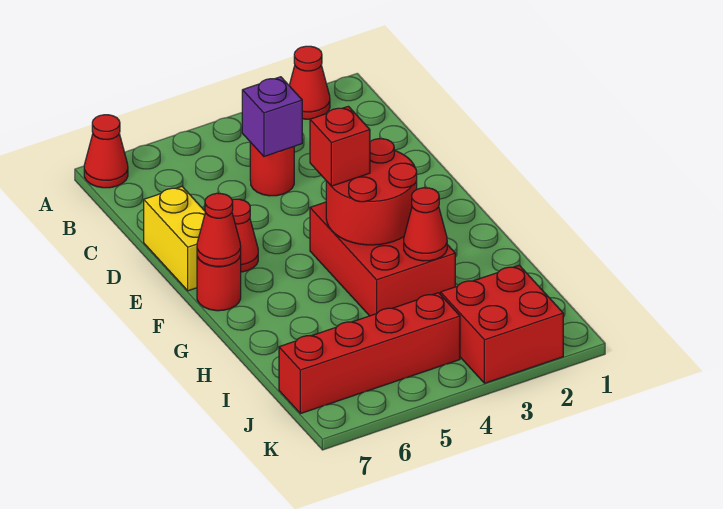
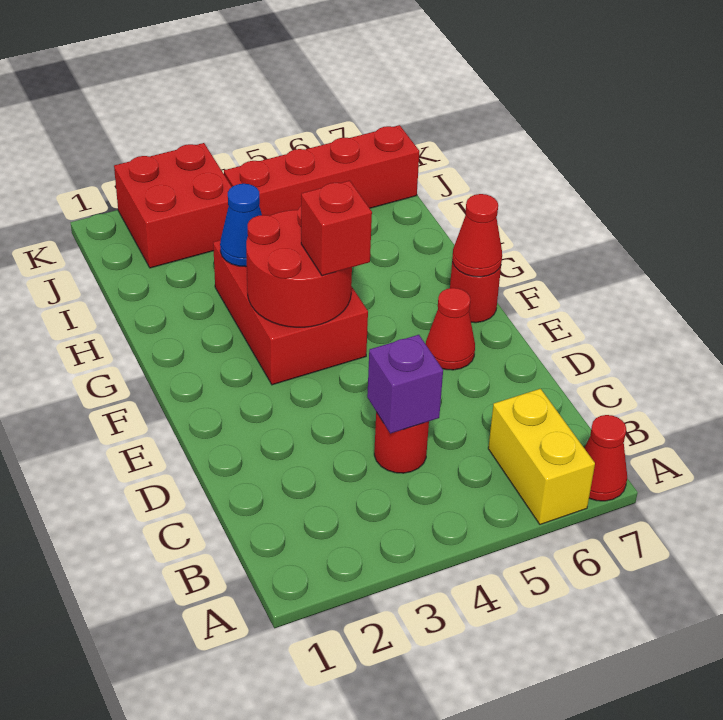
red cone A2 level 1 -> none
yellow brick D7:E7 level 1 -> yellow brick A6:B6 level 1
red cone H3 level 2 -> blue cone H3 level 2

